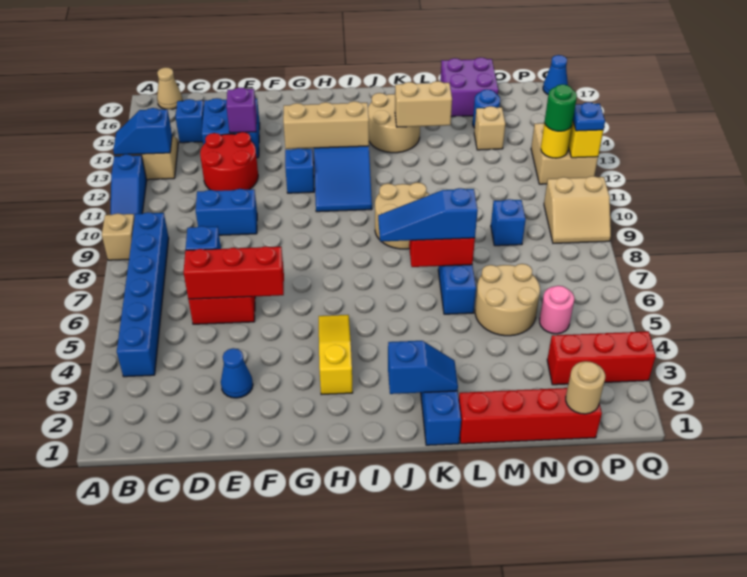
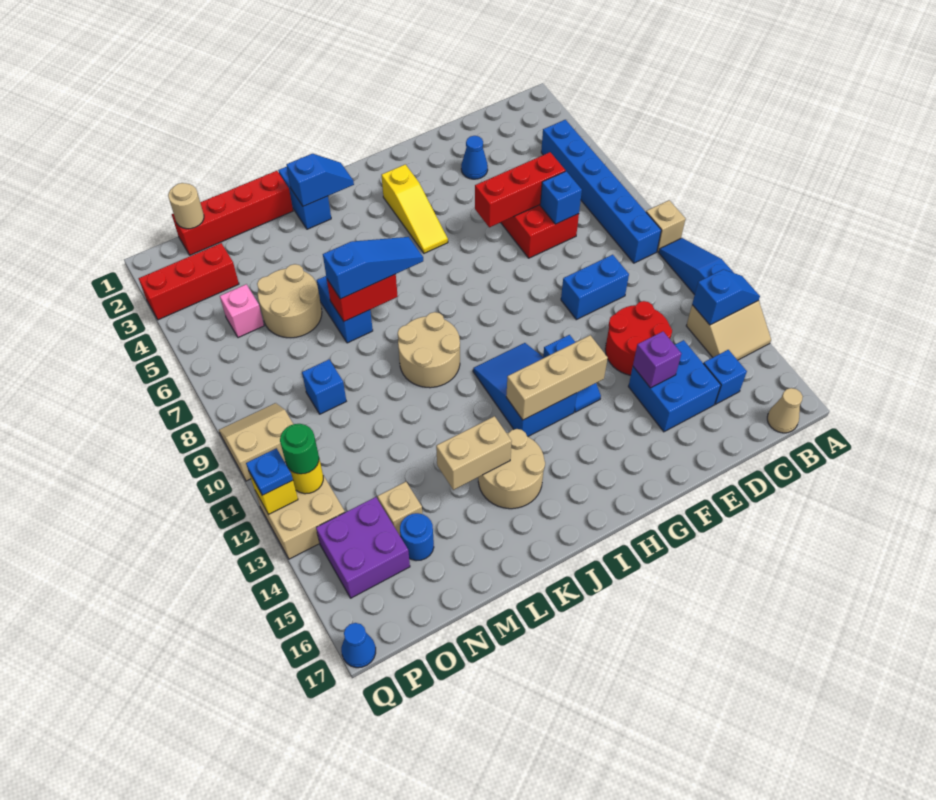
blue slope J2:K2 level 2 top J -> blue slope J2:K2 level 2 top K
purple brick M16:N17 level 1 -> purple brick O14:P15 level 1
pink round brick O5 level 1 -> pink brick O5 level 1

